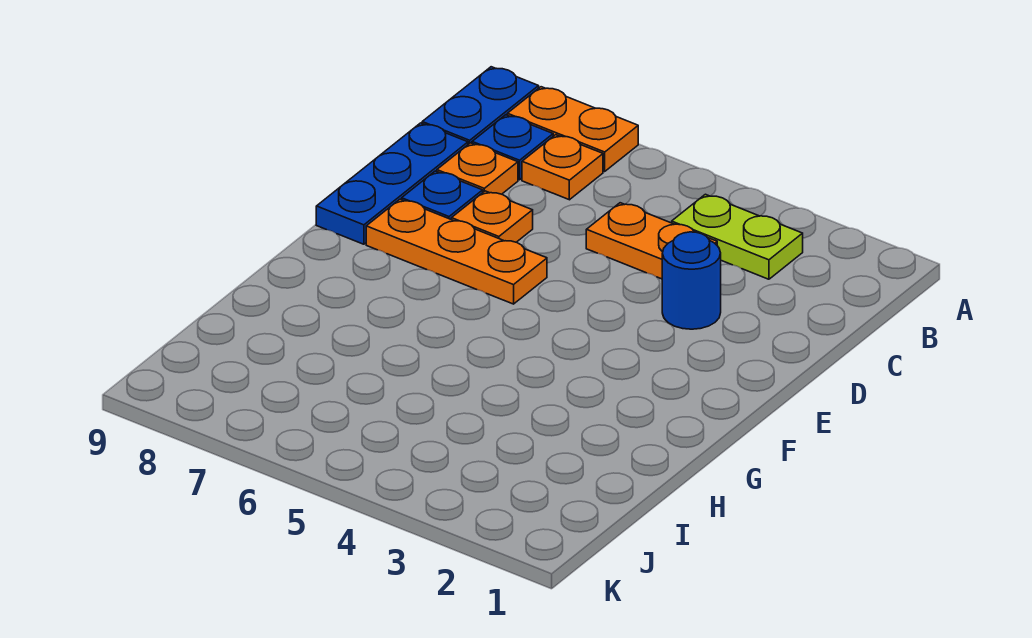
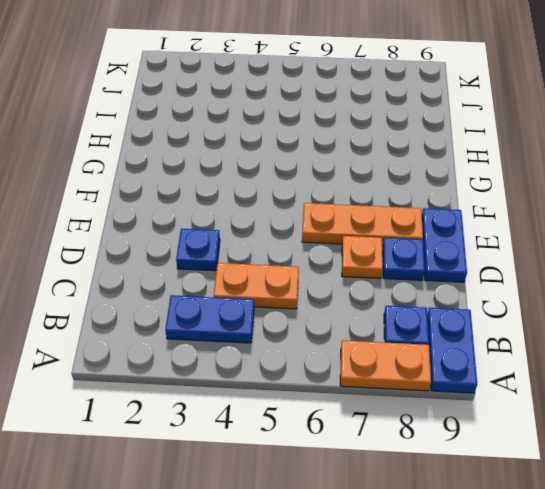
lime plate B3:B4 level 1 -> blue plate B3:B4 level 1
orange plate B7 level 1 -> none
orange plate C8 level 1 -> none
blue plate C9:E9 level 1 -> blue plate D9:E9 level 1
blue round brick D3 level 1 -> blue plate D3 level 1

